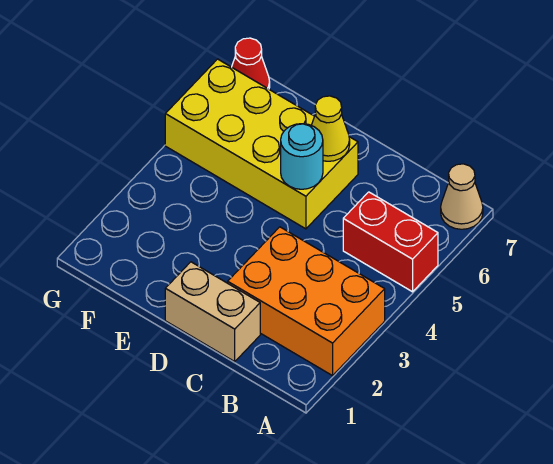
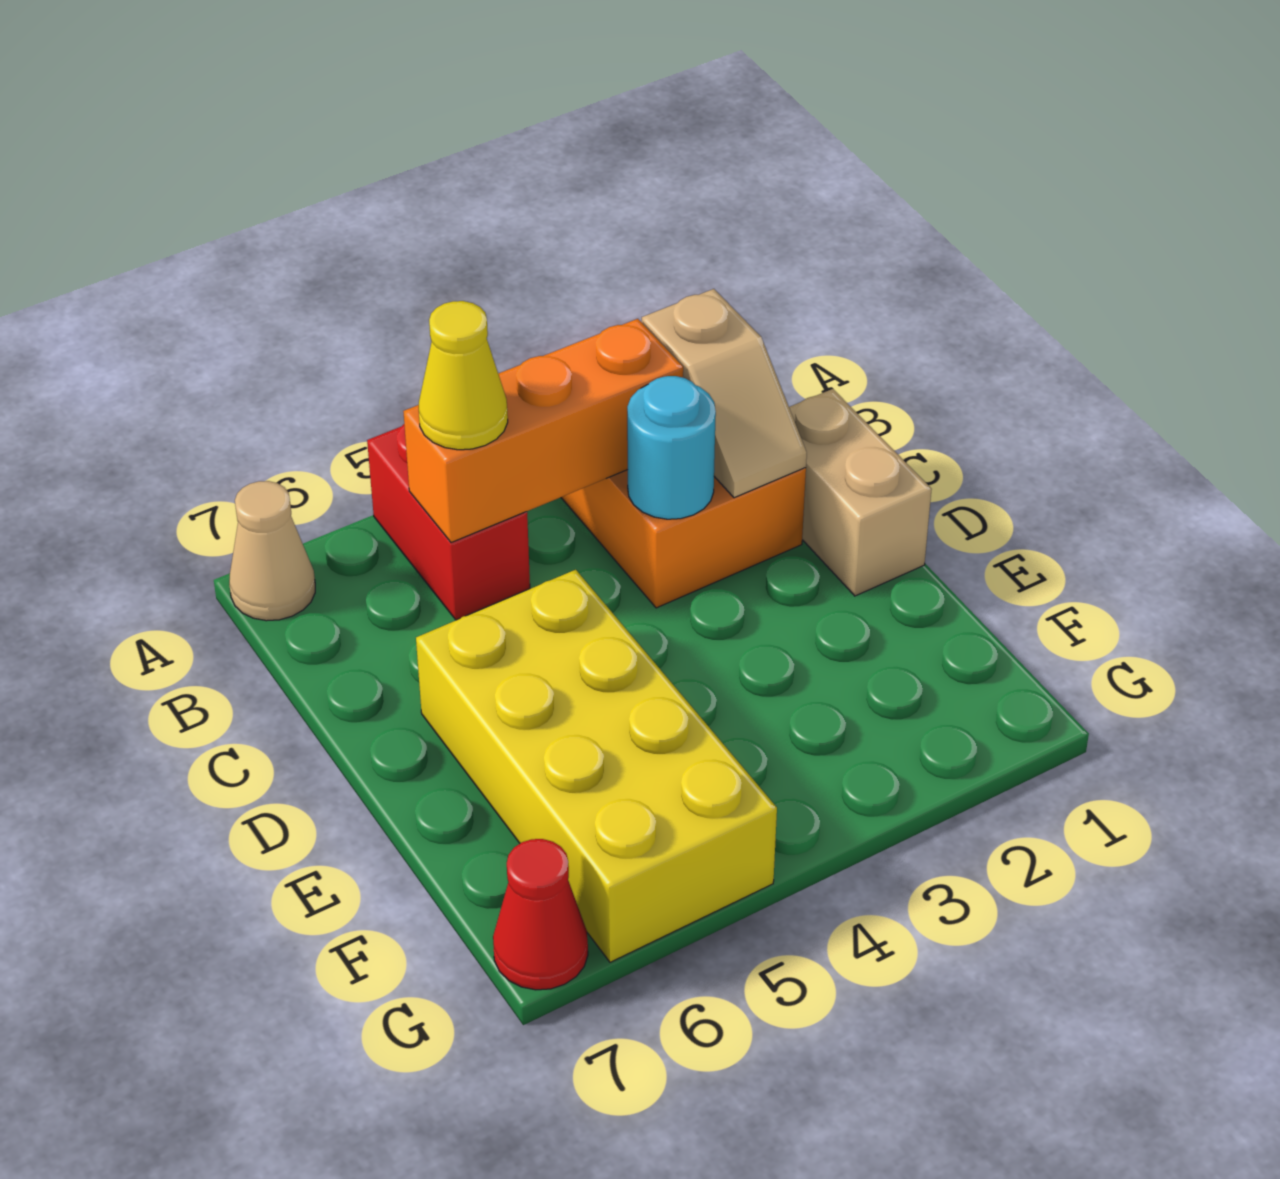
none -> tan slope B2:C2 level 2 top B
none -> orange brick B3:B5 level 2
cyan round brick D5 level 2 -> cyan round brick C3 level 2
yellow cone D6 level 2 -> yellow cone B5 level 3

